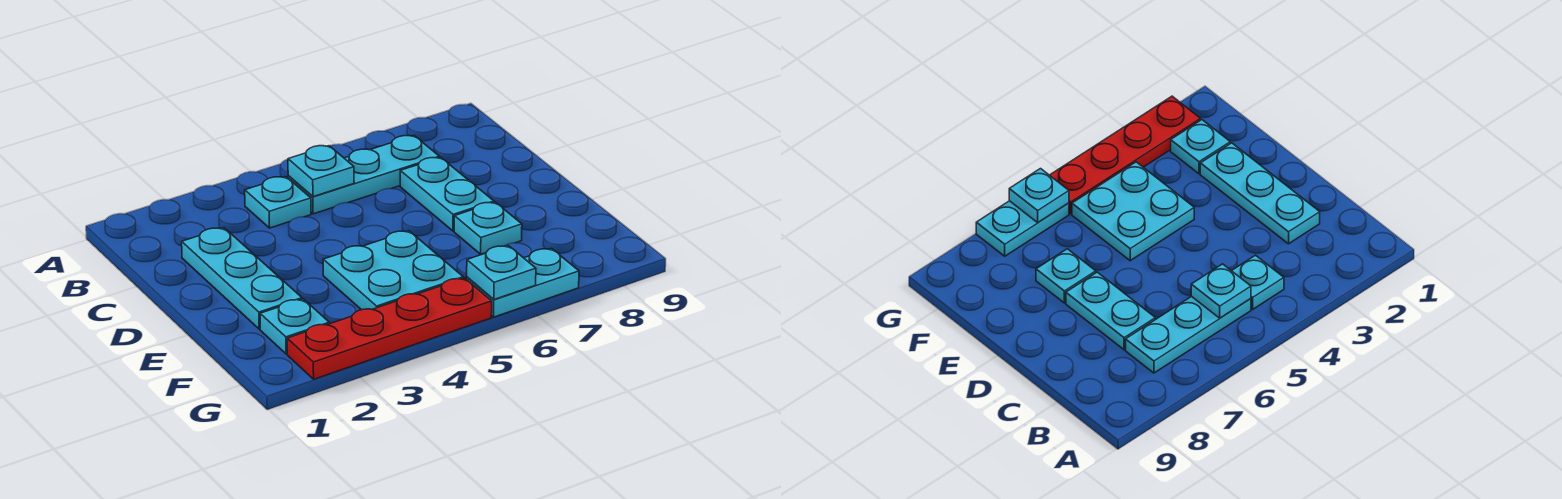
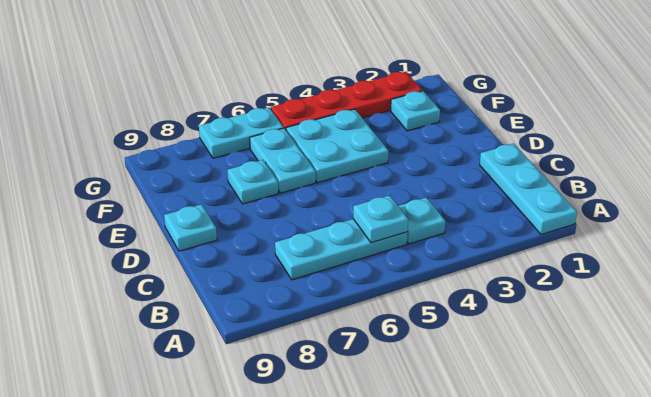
cyan plate C2:E2 level 1 -> cyan plate A1:C1 level 1
cyan plate C7:D7 level 1 -> cyan plate E6:F6 level 1
cyan plate G6 level 2 -> cyan plate D9 level 1

